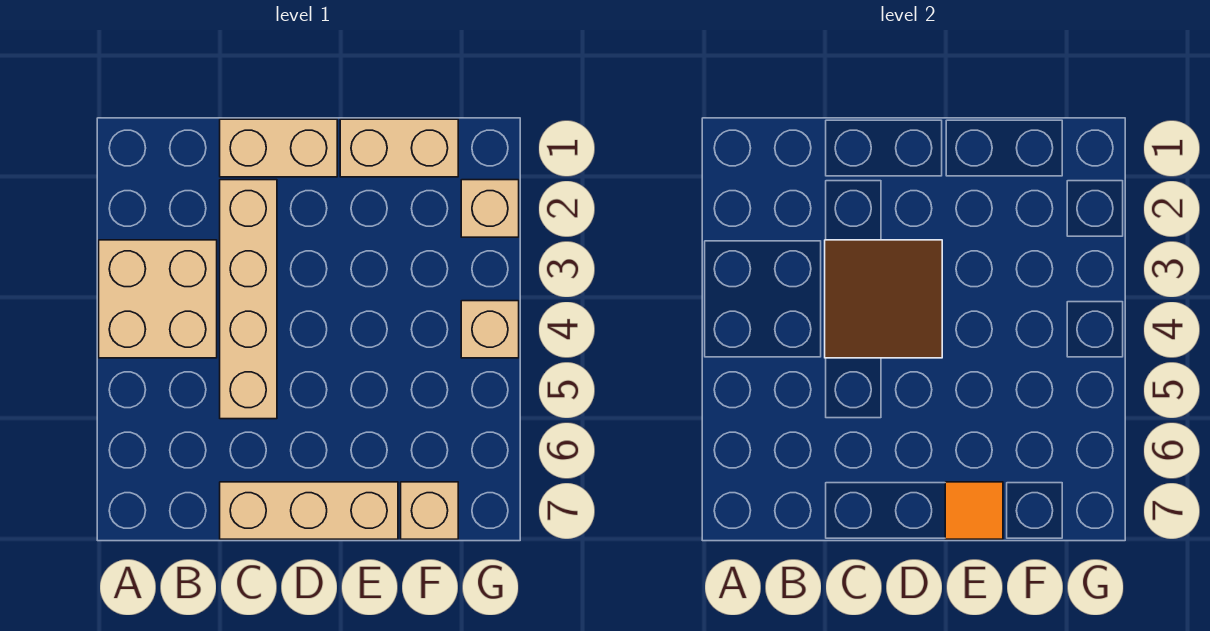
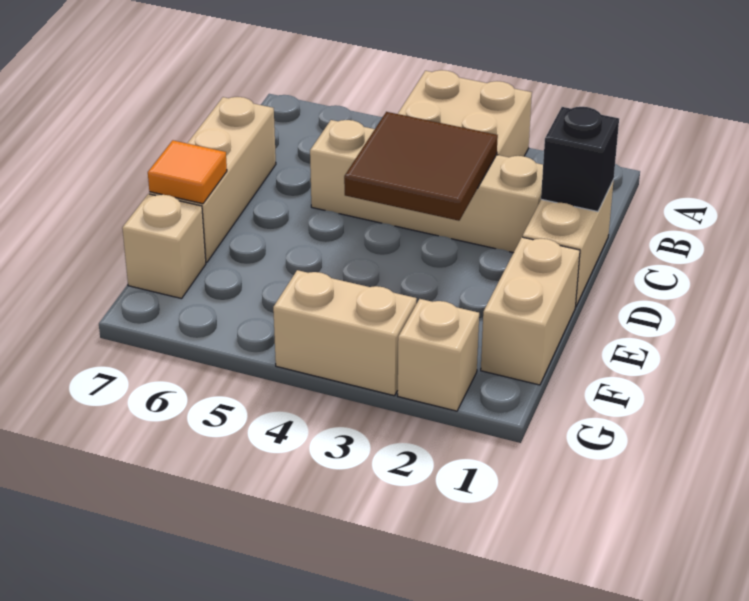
none -> black brick C1 level 2
tan brick G4 level 1 -> tan brick G3:G4 level 1

